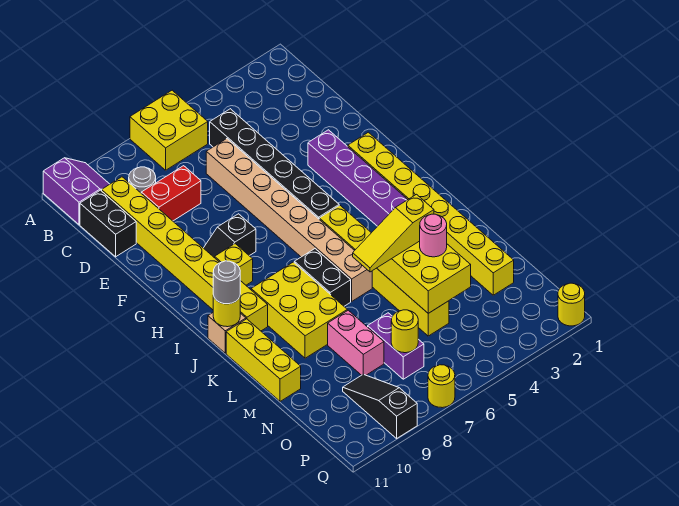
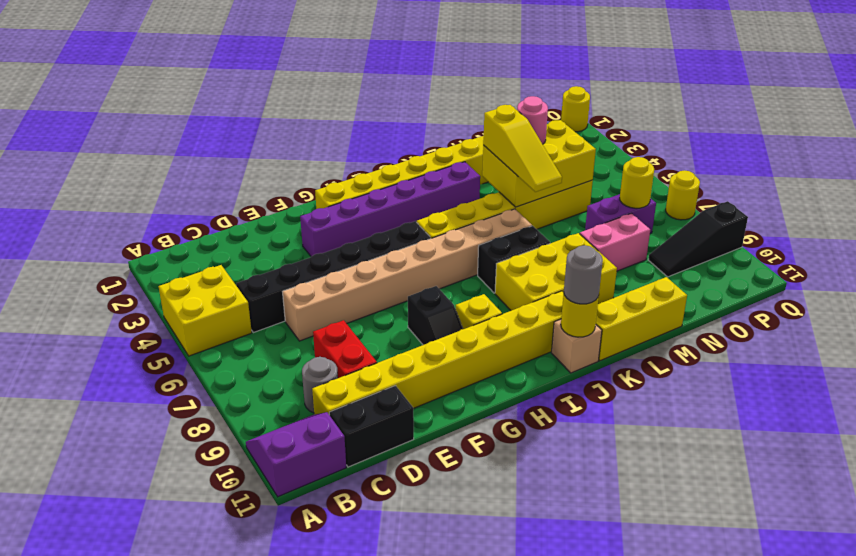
yellow brick A6:B7 level 1 -> yellow brick A4:B5 level 1

